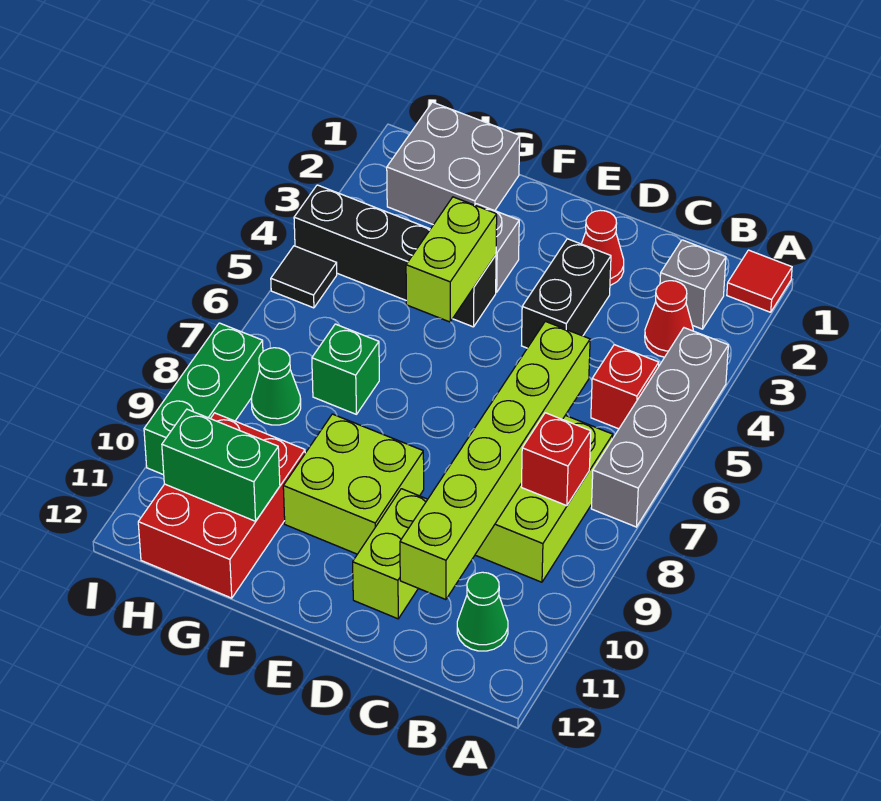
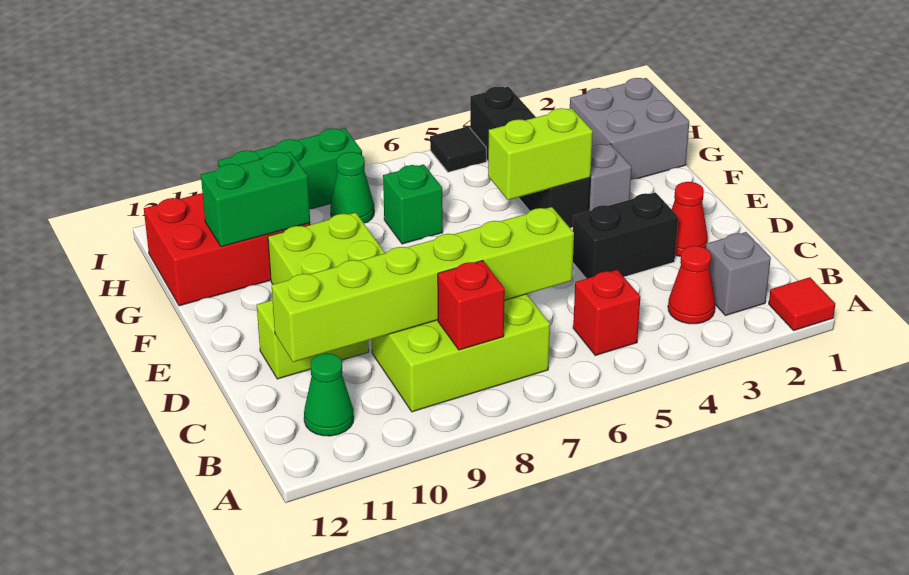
grey brick A4:A7 level 1 -> none
green brick G11:H11 level 2 -> green brick G10:G11 level 2

